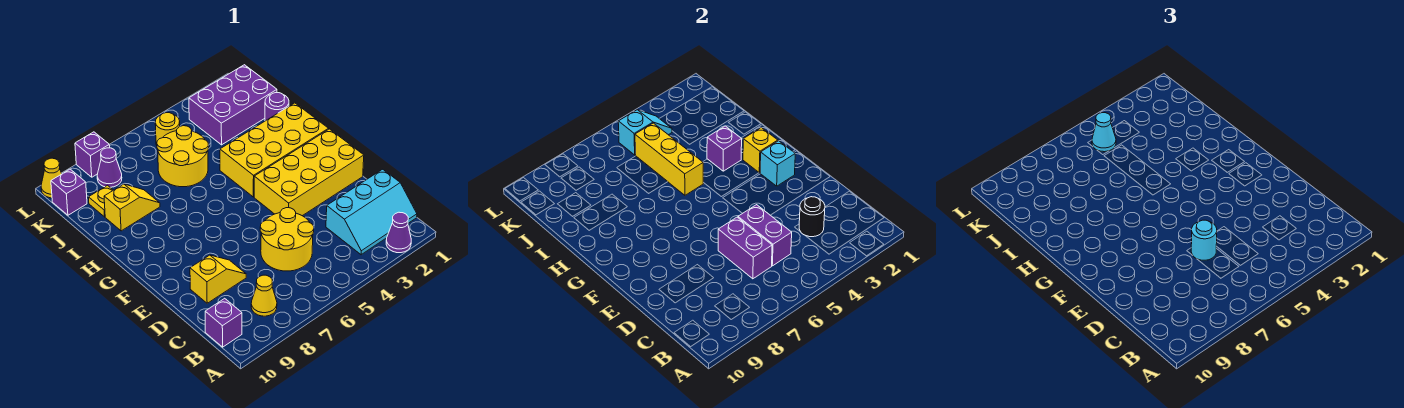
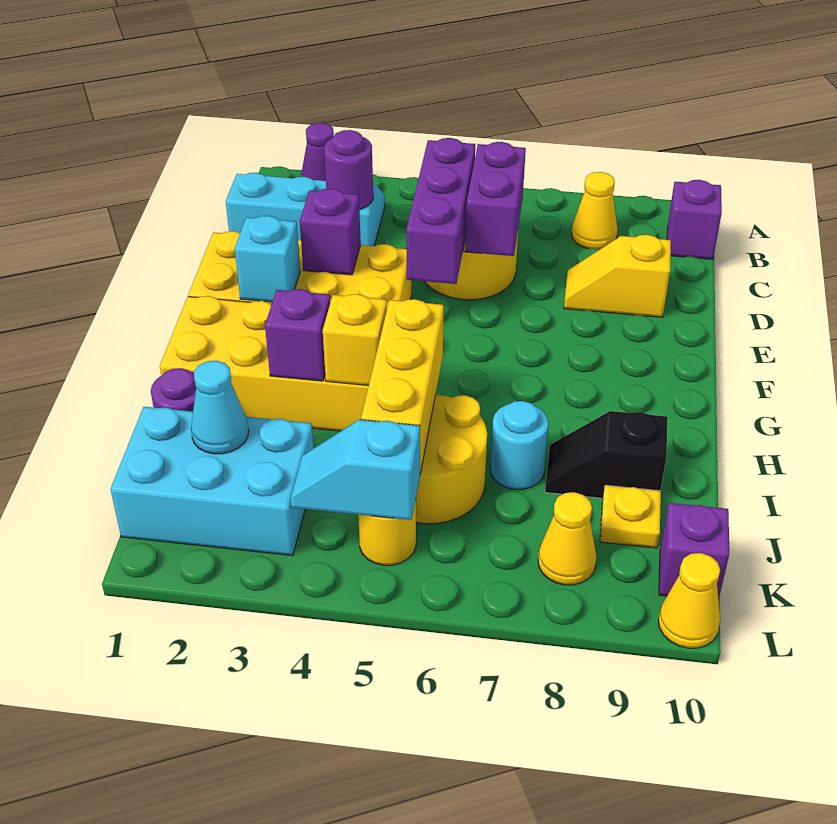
black round brick C3 level 2 -> purple round brick C3 level 2
purple brick C5:D5 level 2 -> purple brick C5:E5 level 2
cyan round brick D6 level 3 -> cyan round brick I7 level 1
yellow brick G2 level 2 -> yellow brick H4 level 2
yellow slope I8:I9 level 1 top 9 -> black slope I8:I9 level 1 top 9
purple brick J1:K3 level 1 -> cyan brick J1:K3 level 1
cyan cone K5 level 3 -> cyan cone J2 level 2
purple cone K8 level 1 -> yellow cone K8 level 1
purple brick L8 level 1 -> purple brick E3 level 2

